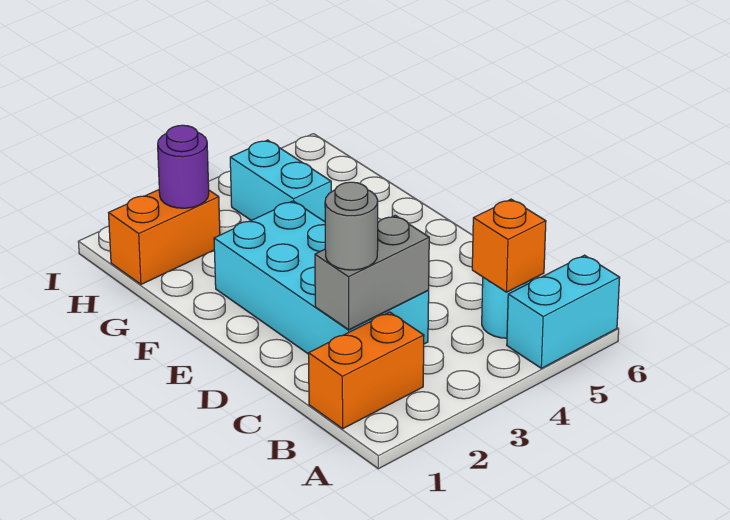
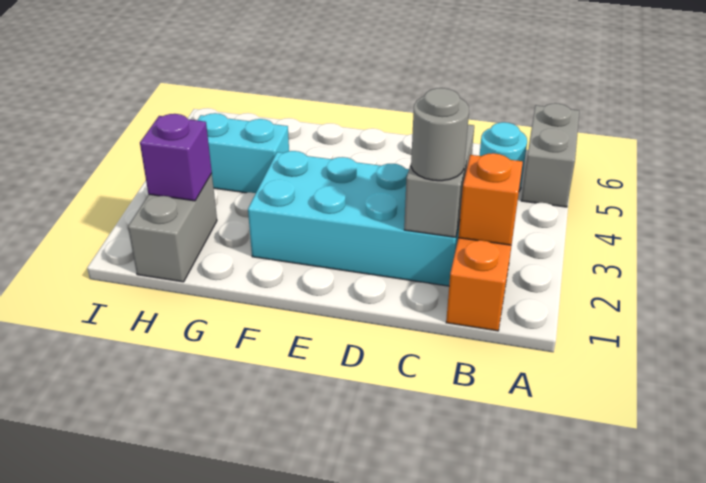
cyan brick A5:A6 level 1 -> grey brick A5:A6 level 1
orange brick B5 level 2 -> orange brick B2 level 2
orange brick H1:H2 level 1 -> grey brick H1:H2 level 1
purple round brick H2 level 2 -> purple brick H2 level 2

